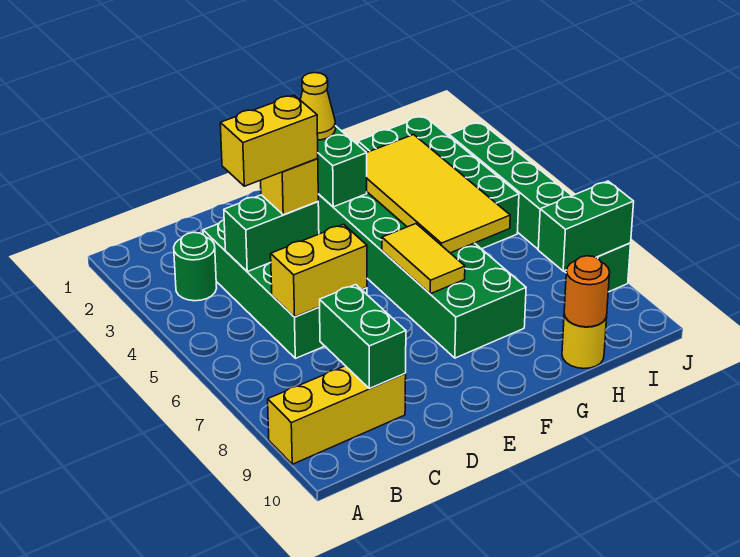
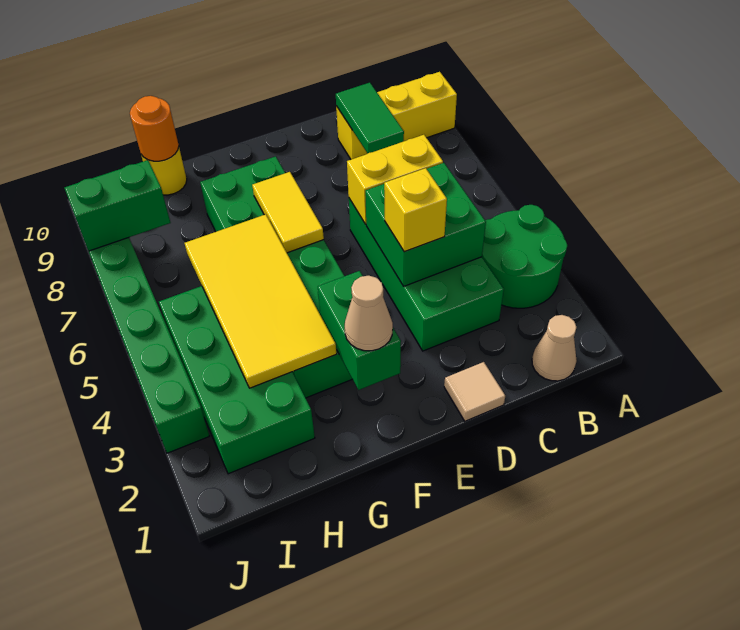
none -> tan cone B1 level 1
green round brick B3 level 1 -> green round brick A3:B4 level 1
green brick C4:D4 level 2 -> green brick C4:D5 level 2
yellow brick C4:D4 level 4 -> none
green brick C8:C9 level 2 -> green tile C8:C9 level 2
none -> tan tile D1 level 1
yellow cone F2 level 3 -> tan cone F2 level 3

